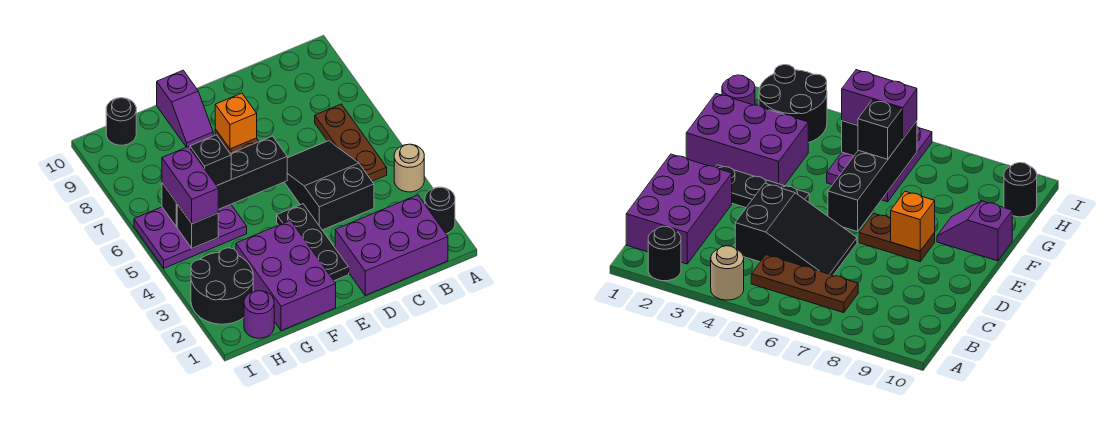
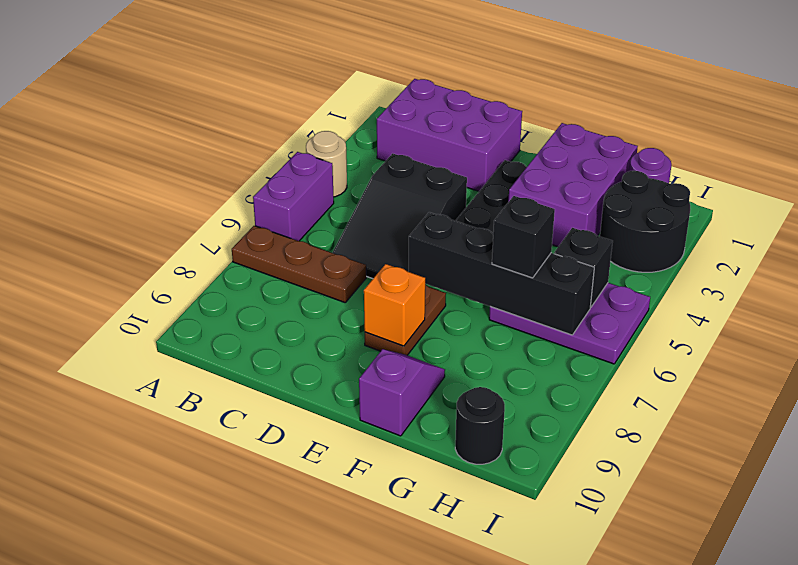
black round brick A2 level 1 -> none
brown plate B5:B7 level 1 -> brown plate A7:C7 level 1
purple brick H5:H6 level 3 -> purple brick A5:A6 level 1

